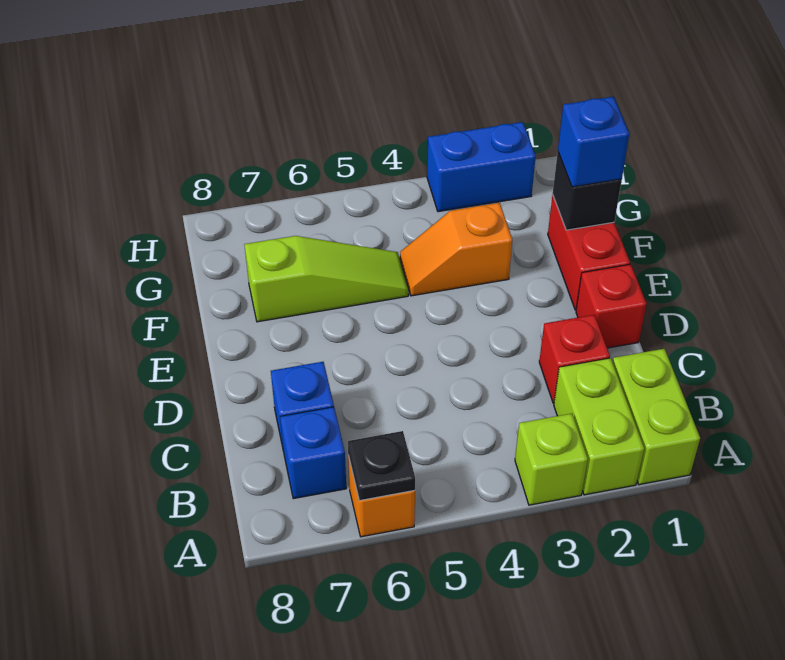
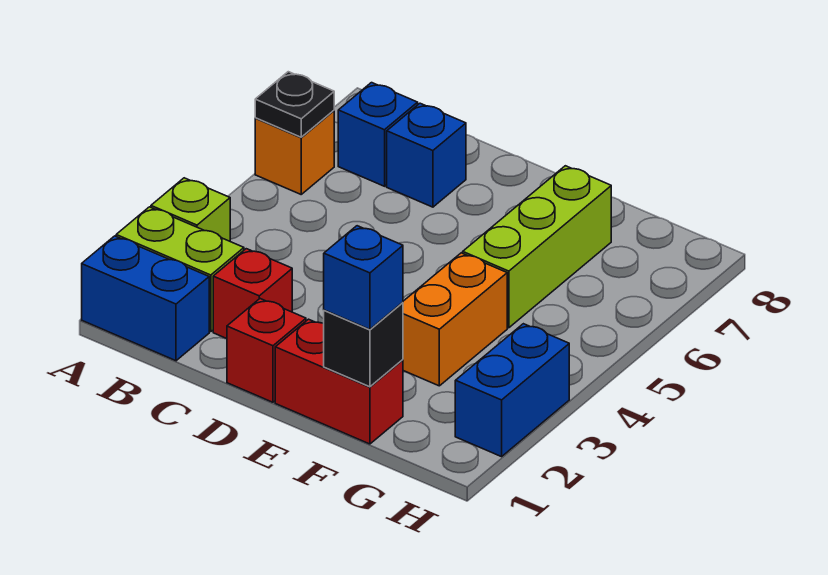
lime brick A1:B1 level 1 -> blue brick A1:B1 level 1
orange slope F3:F4 level 1 top 3 -> orange brick F3:F4 level 1
lime slope F5:F7 level 1 top 7 -> lime brick F5:F7 level 1

